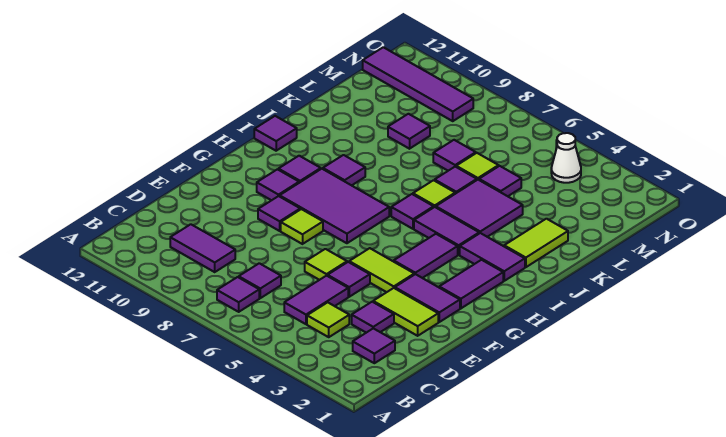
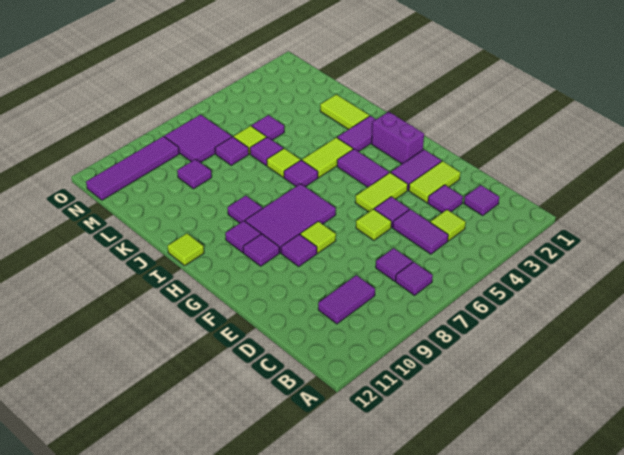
purple tile G2:H2 level 1 -> purple brick G2:H2 level 1
purple tile I4:I5 level 1 -> lime tile I4:I5 level 1
purple tile I12 level 1 -> lime tile I12 level 1
purple tile J4:K5 level 1 -> purple tile M7:N8 level 1
white cone N4 level 1 -> none

